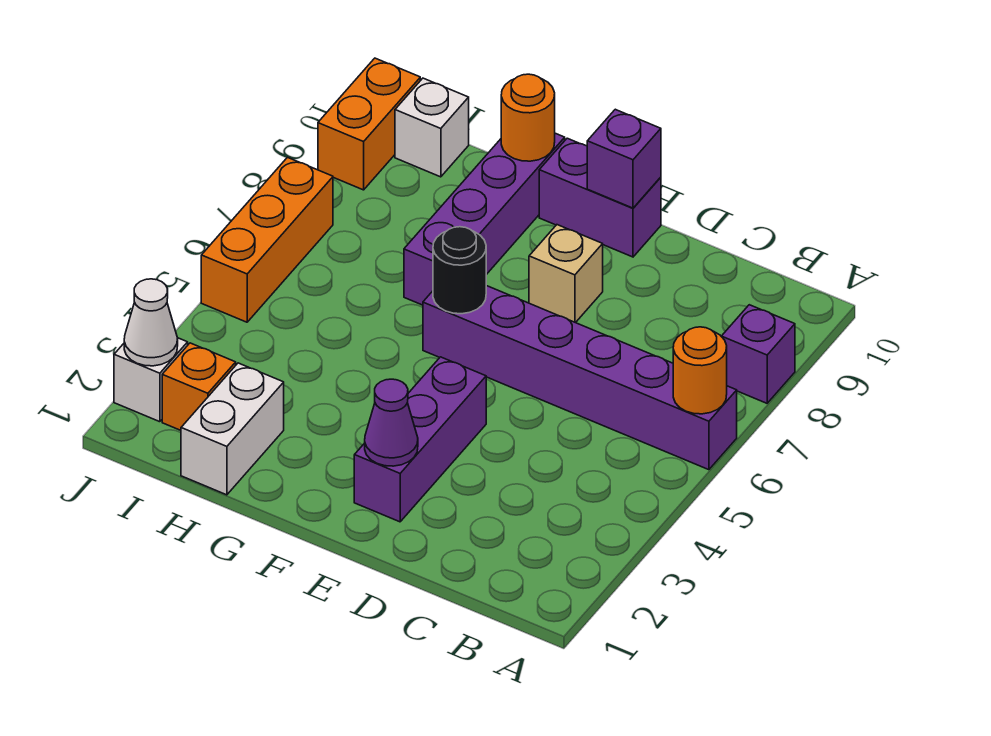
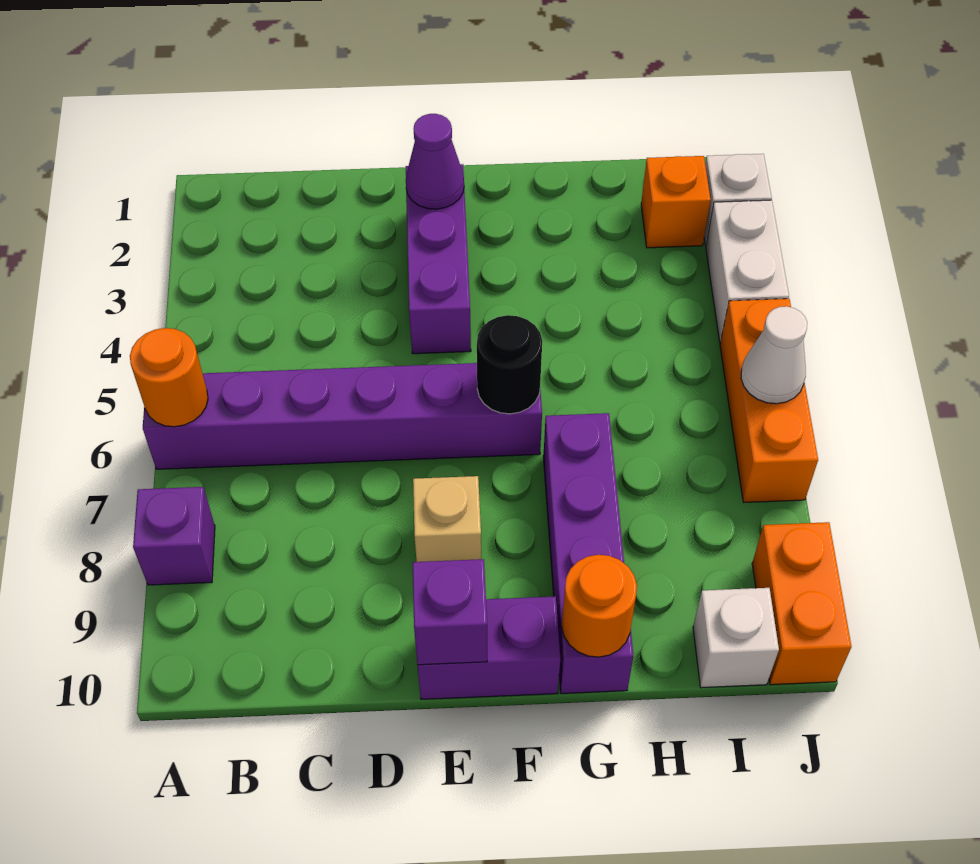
white brick H1:H2 level 1 -> white brick J3:J4 level 1
white cone J2 level 2 -> white cone J6 level 2

